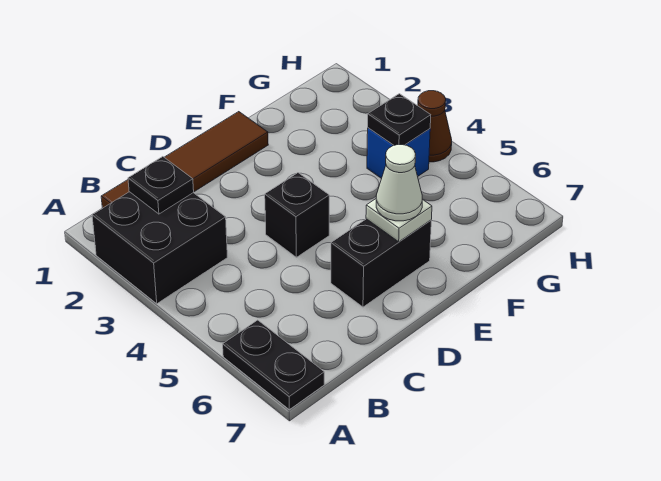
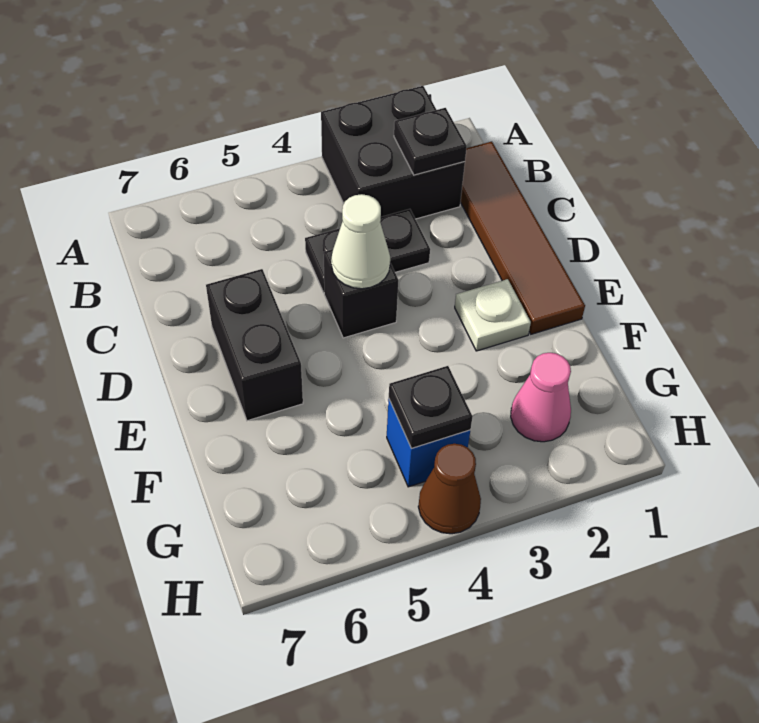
black plate A6:A7 level 1 -> black plate C3:C4 level 1
white plate E6 level 2 -> white plate E2 level 1
white cone E6 level 3 -> white cone D4 level 2
none -> pink cone G2 level 1

